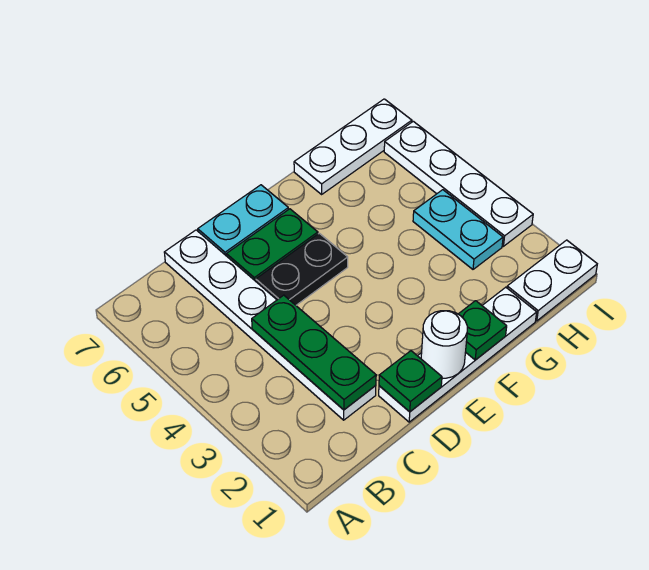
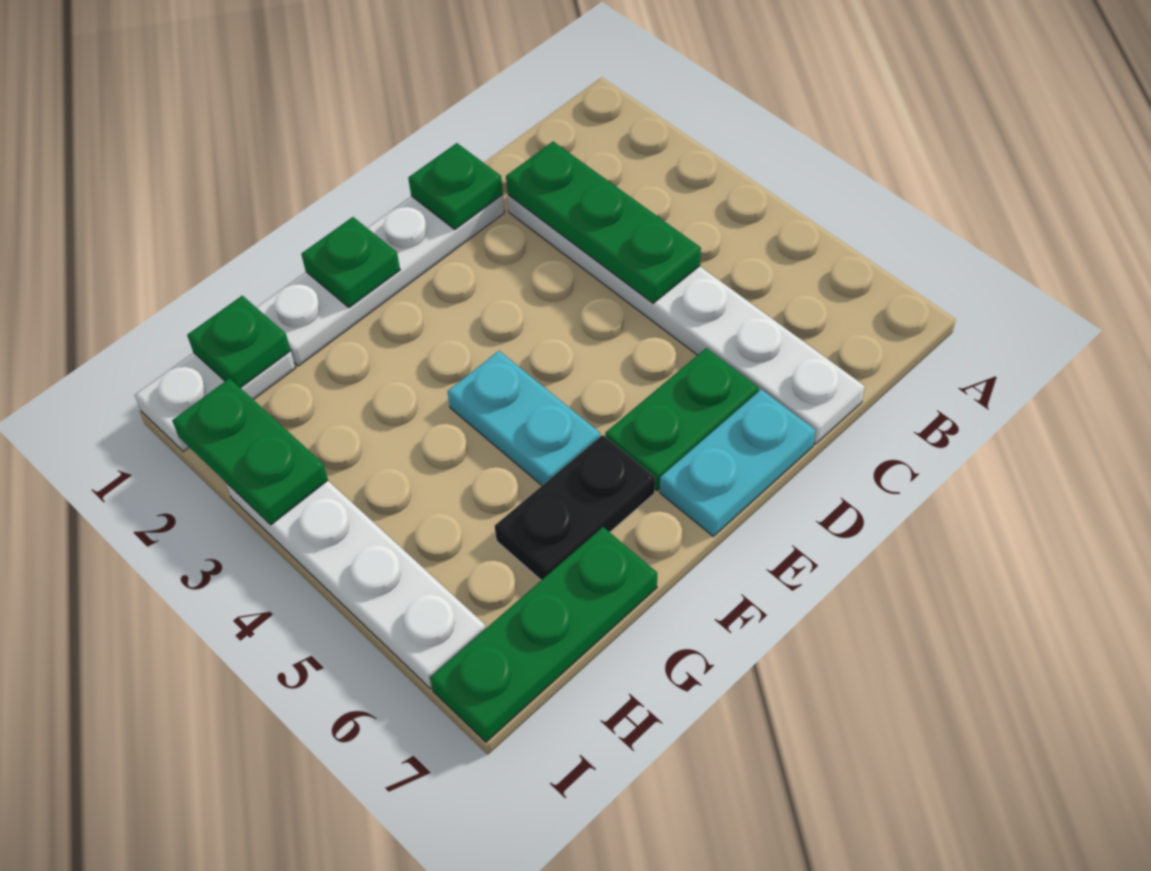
black plate D5:E5 level 1 -> black plate F6:G6 level 1
white round brick E1 level 2 -> none
white plate G7:I7 level 1 -> green plate G7:I7 level 1
none -> green plate H1 level 2
cyan plate H3:H4 level 1 -> cyan plate F4:F5 level 1
none -> green plate I2:I3 level 2

